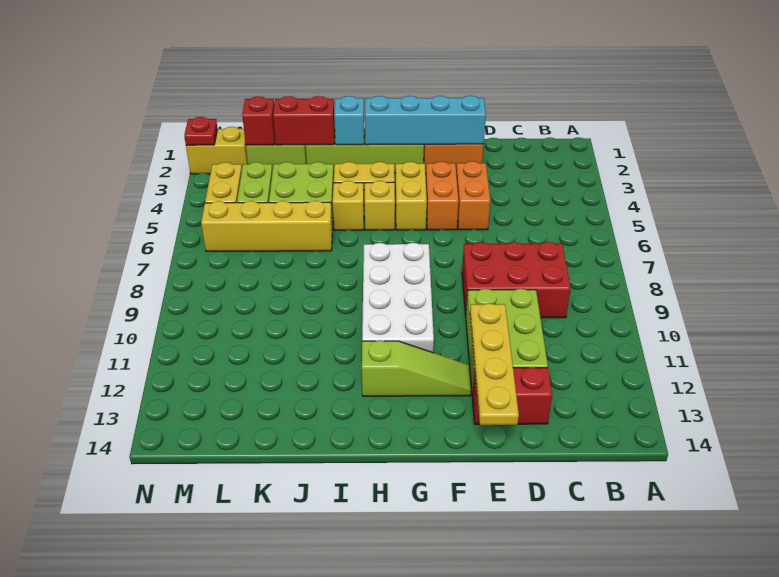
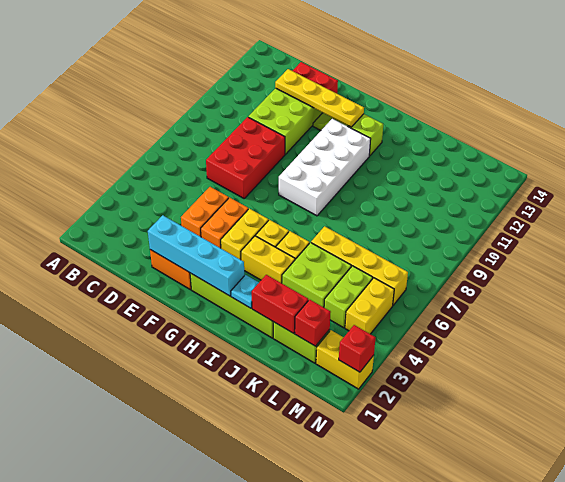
red brick C8:E9 level 1 -> red brick D7:E9 level 1
yellow plate E11:E14 level 2 -> yellow plate D12:G12 level 2
cyan brick I2 level 2 -> cyan plate I2 level 2
red plate N2 level 2 -> red brick N2 level 2

